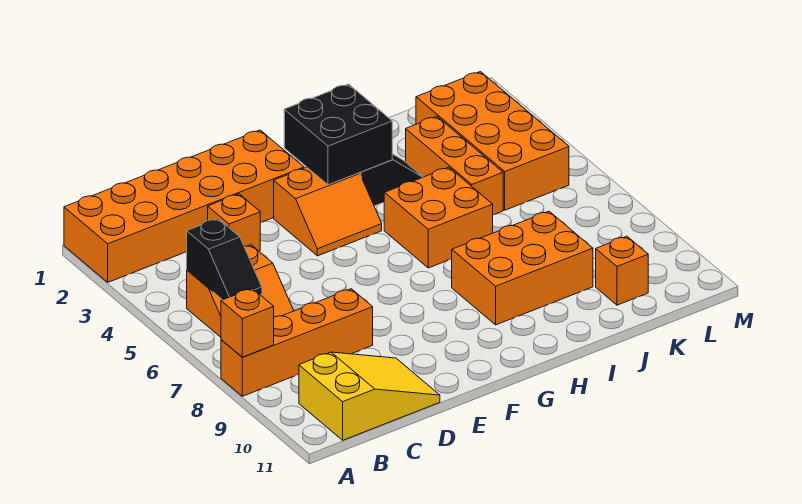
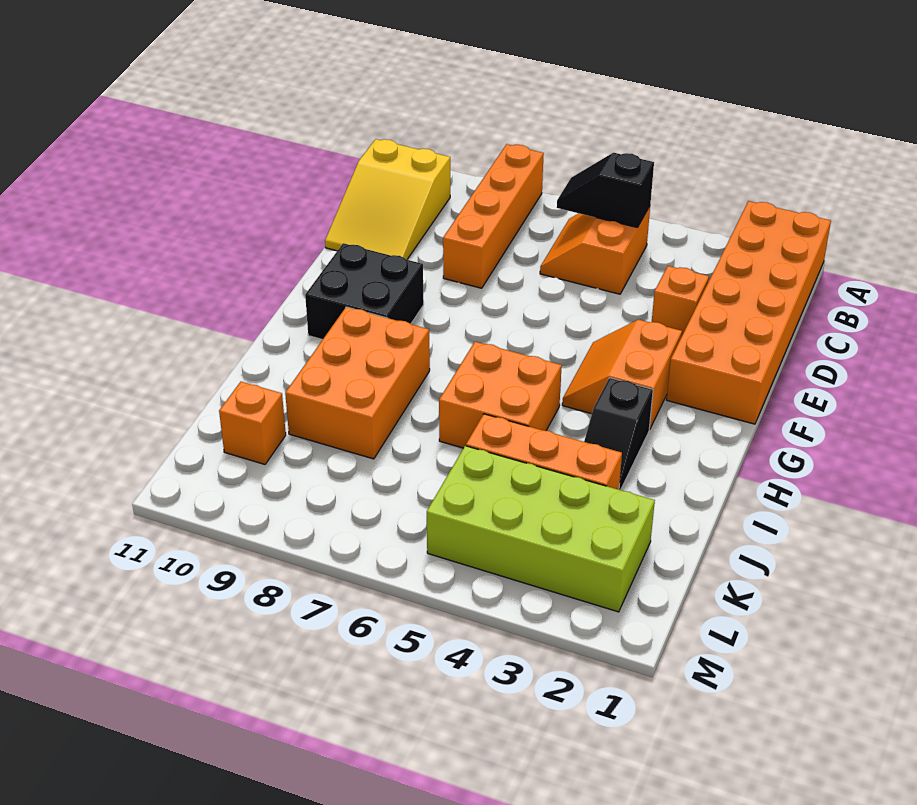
orange brick A8 level 2 -> none
black brick G2:H3 level 2 -> black brick F9:G10 level 1
orange brick K2:L5 level 1 -> lime brick K2:L5 level 1

